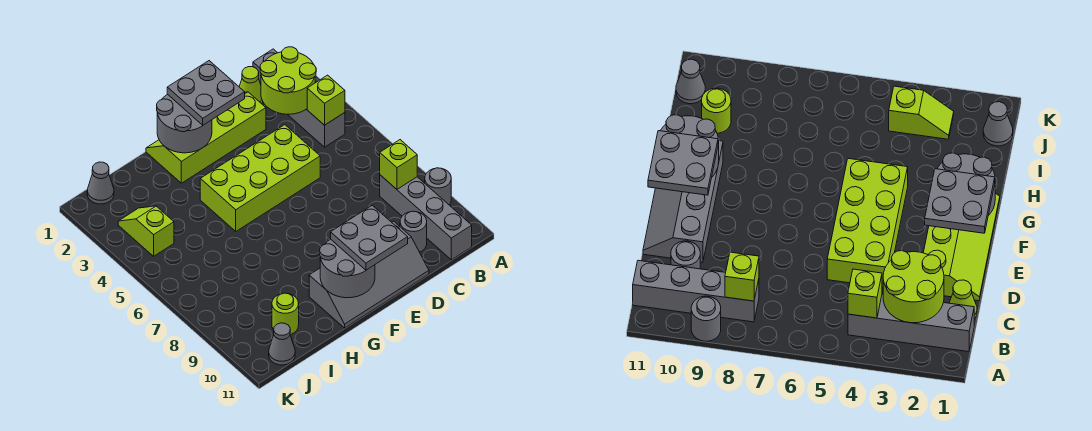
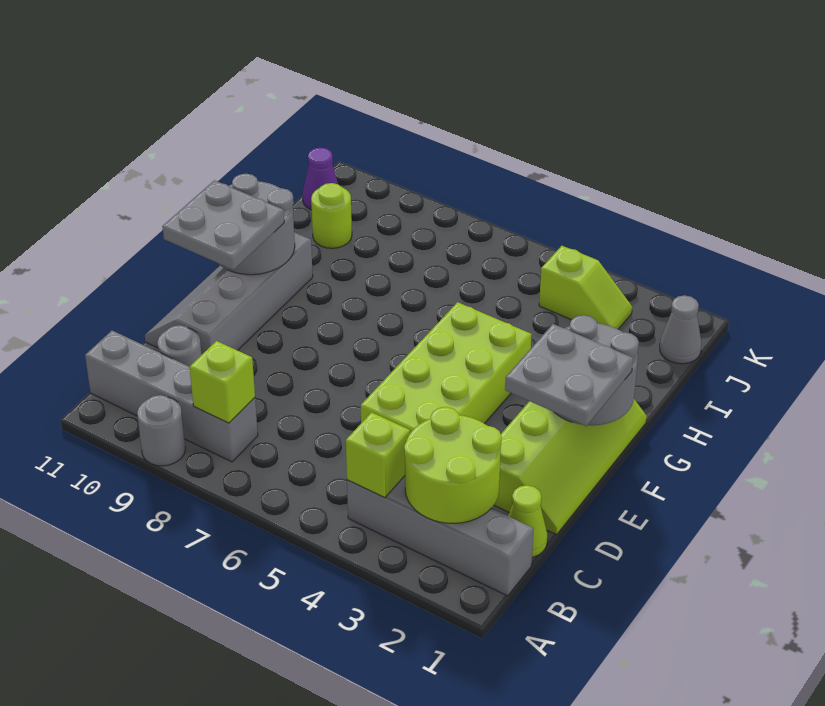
grey cone J11 level 1 -> purple cone J11 level 1

